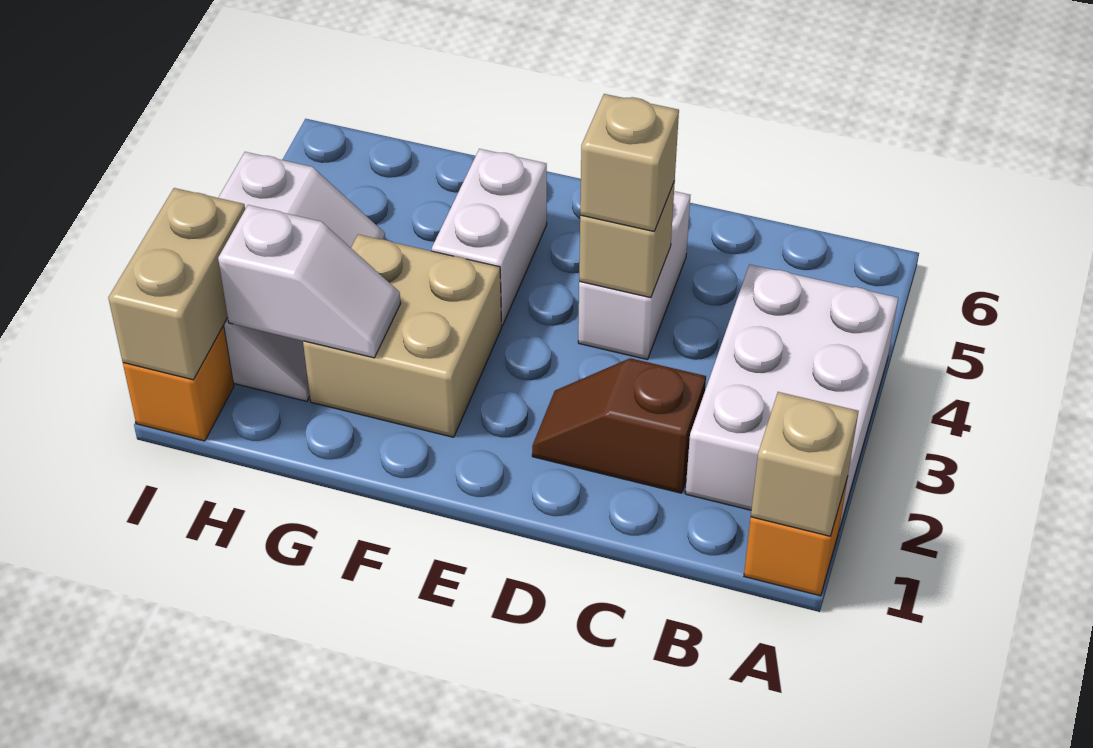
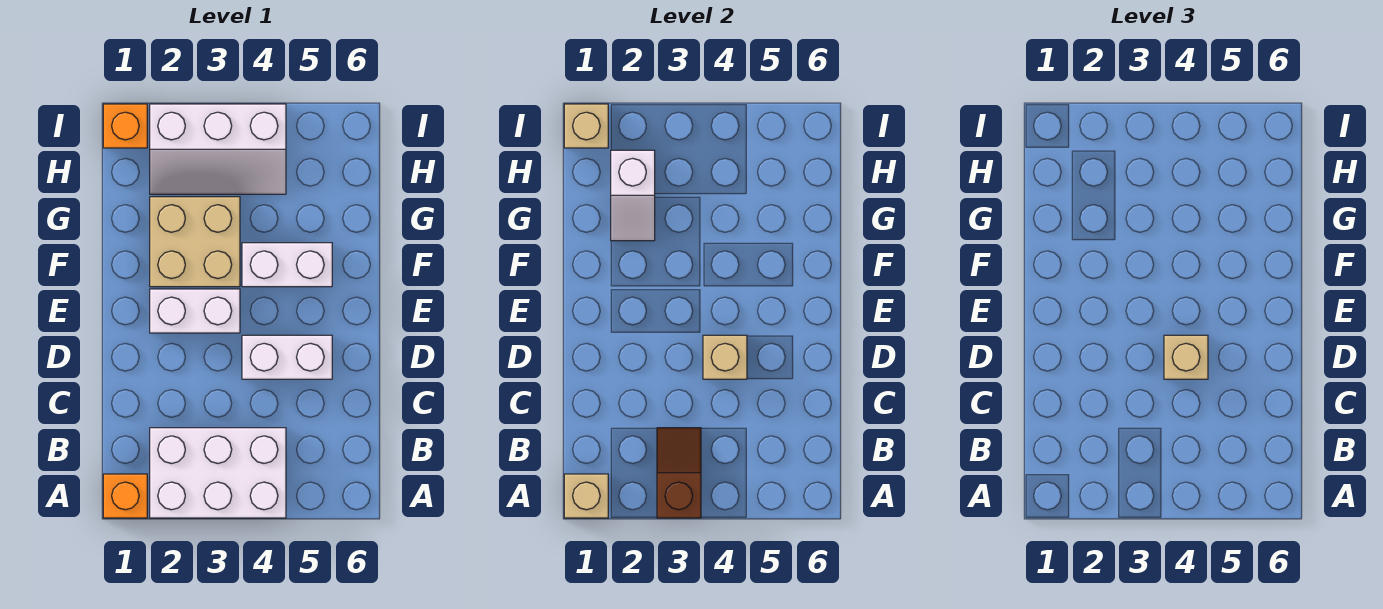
brown slope C2:D2 level 1 top C -> brown slope A3:B3 level 2 top A
none -> white brick E2:E3 level 1
tan brick I1:I2 level 2 -> tan brick I1 level 2

